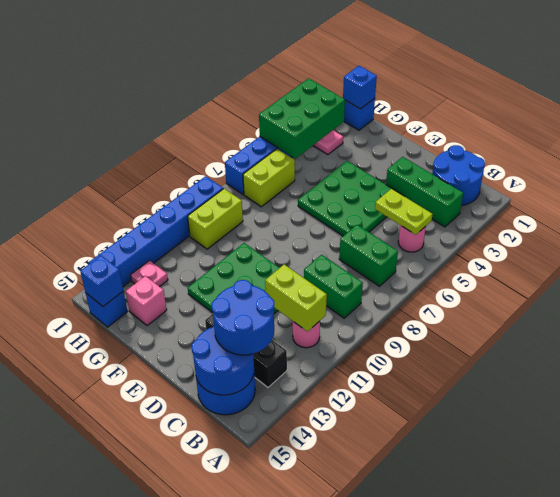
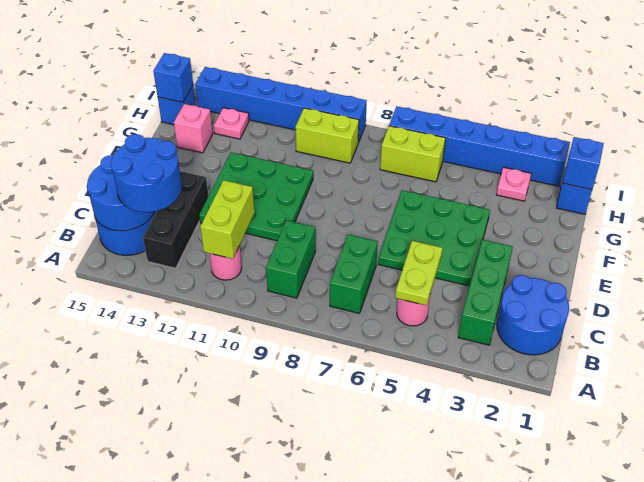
green brick H3:I5 level 2 -> none

